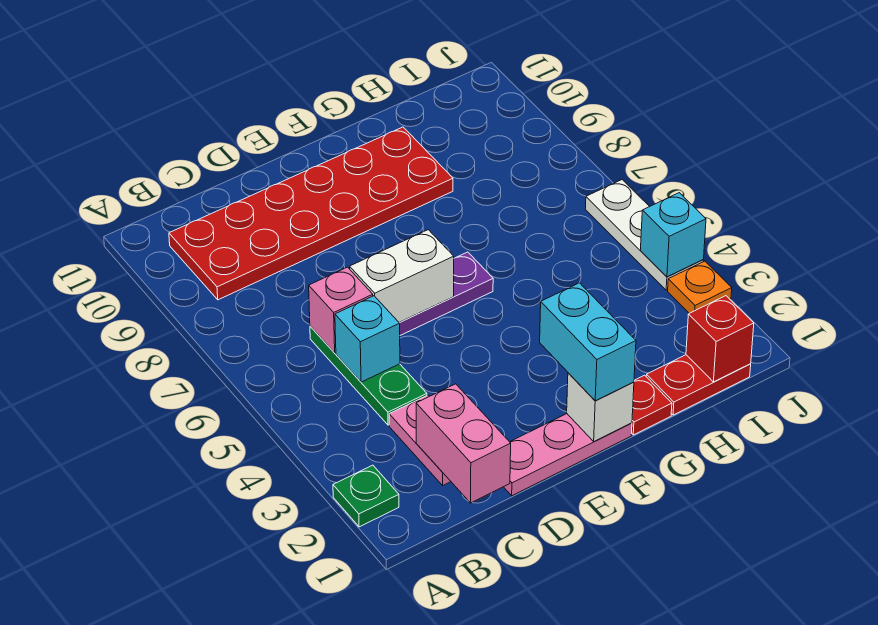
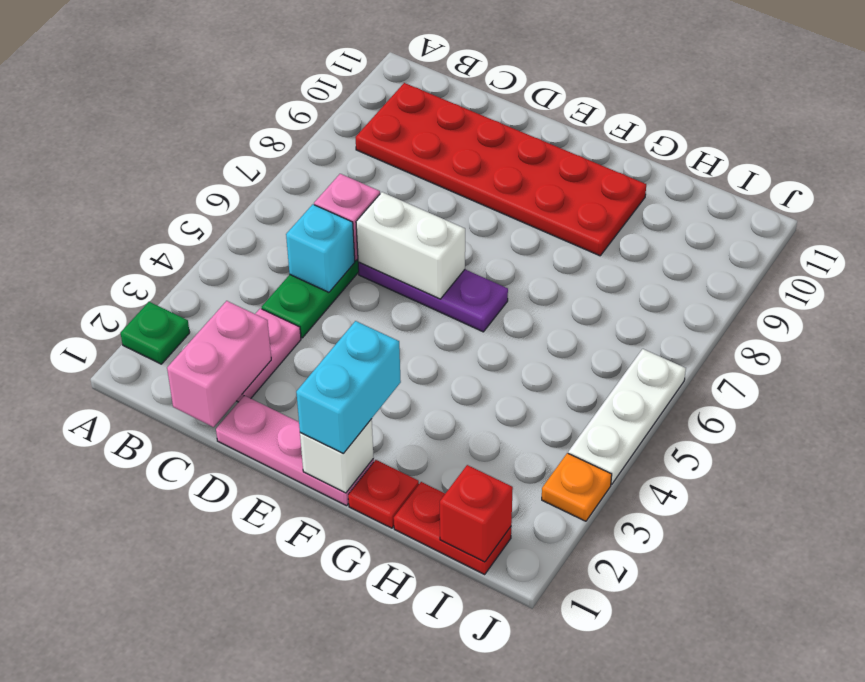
cyan brick J4 level 2 -> none

